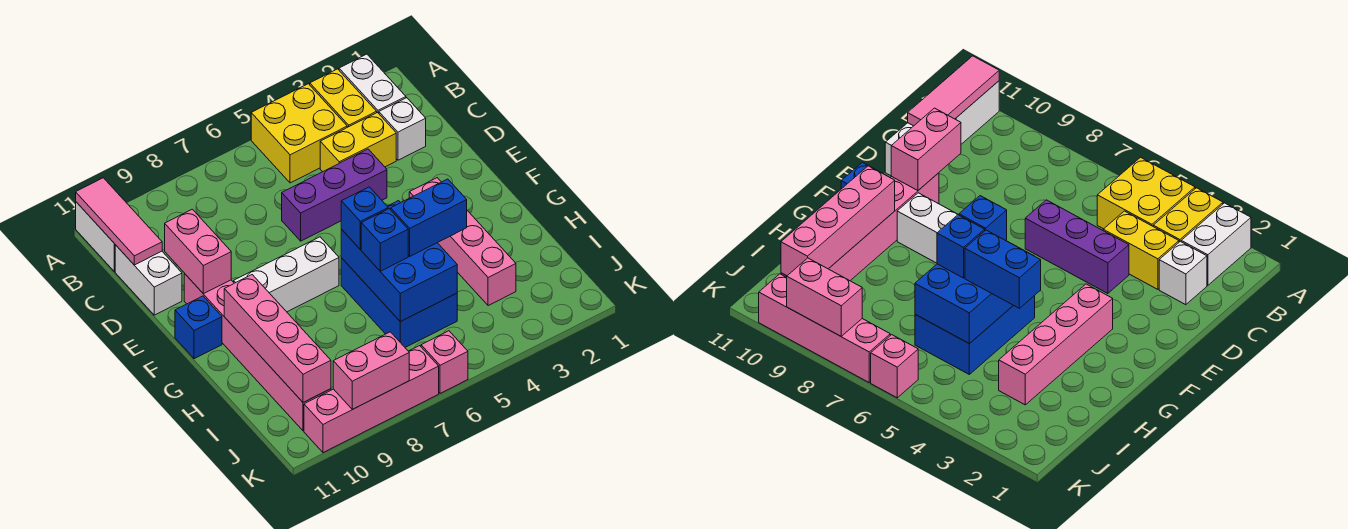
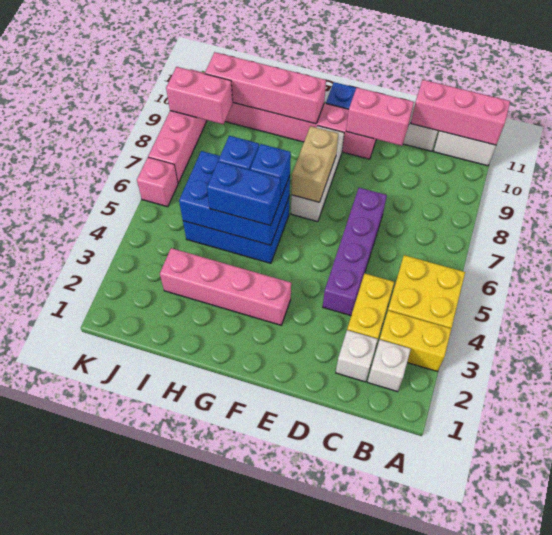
white brick A2:B2 level 1 -> white brick B2 level 1
pink tile A11:C11 level 2 -> pink brick A11:C11 level 2
purple brick D4:D6 level 1 -> purple brick D4:D7 level 1
none -> tan brick F7:F8 level 2
blue brick H4:H5 level 3 -> blue brick G5:H5 level 3
pink brick K8:K9 level 2 -> pink brick J9:K9 level 2

